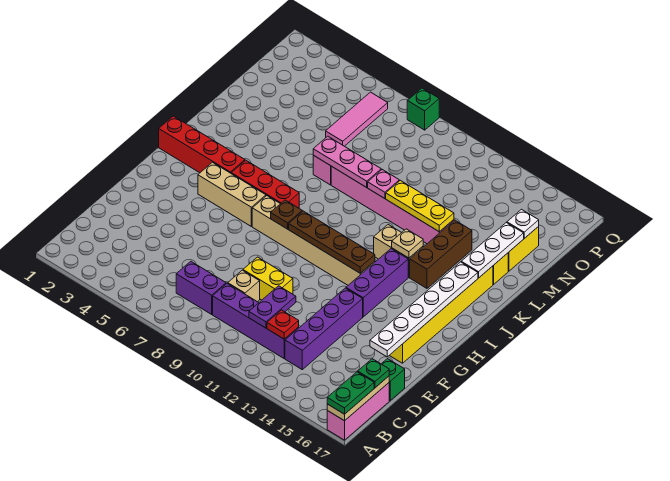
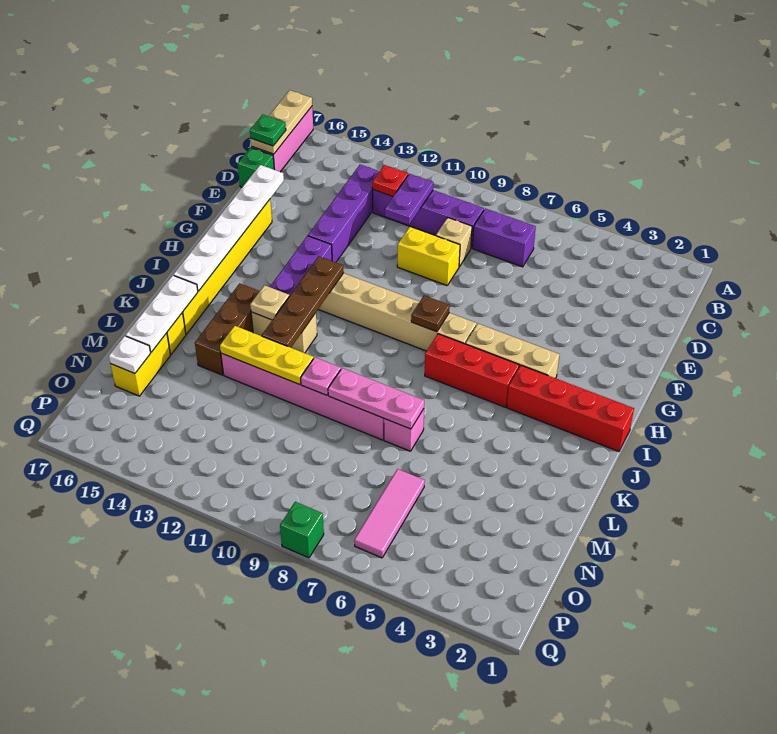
green plate A17:B17 level 3 -> none
brown plate H9:H12 level 2 -> brown plate H12:K12 level 2

